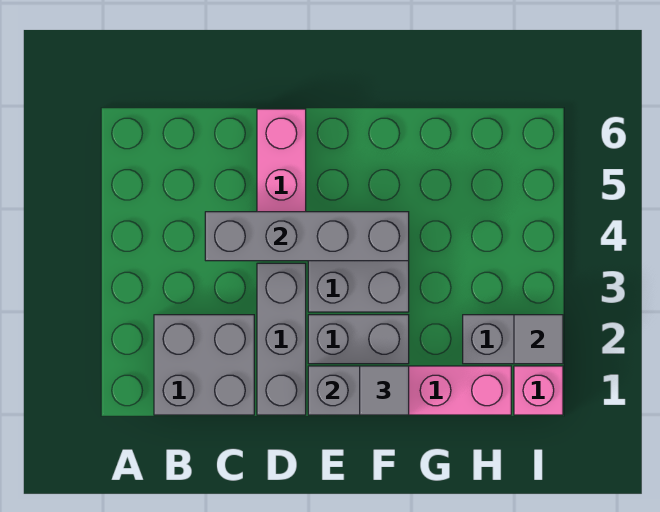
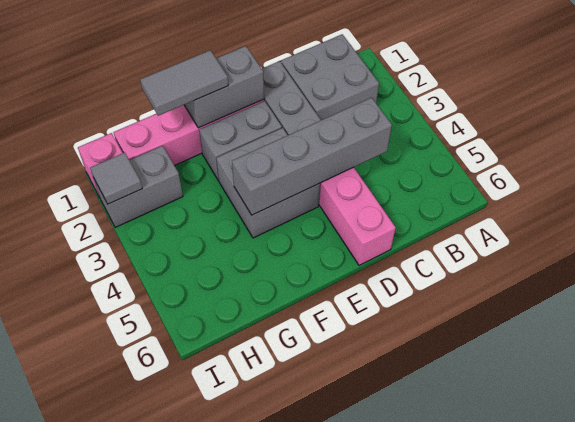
grey tile F1 level 3 -> grey tile F1:G1 level 3

